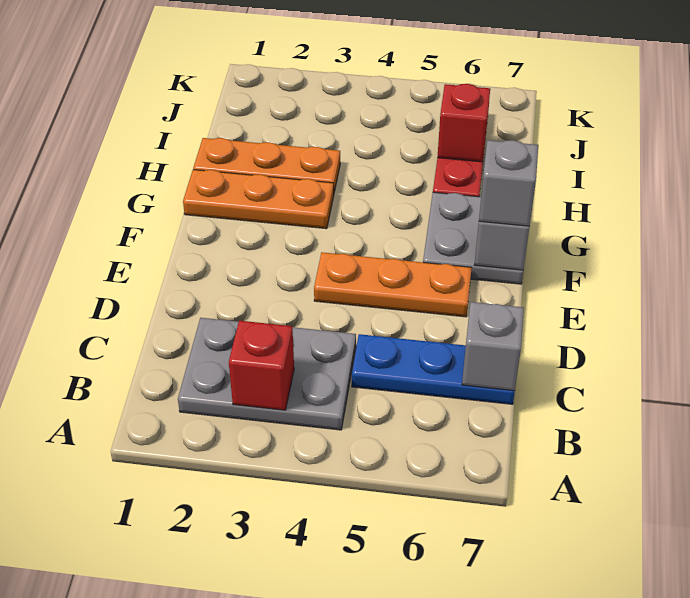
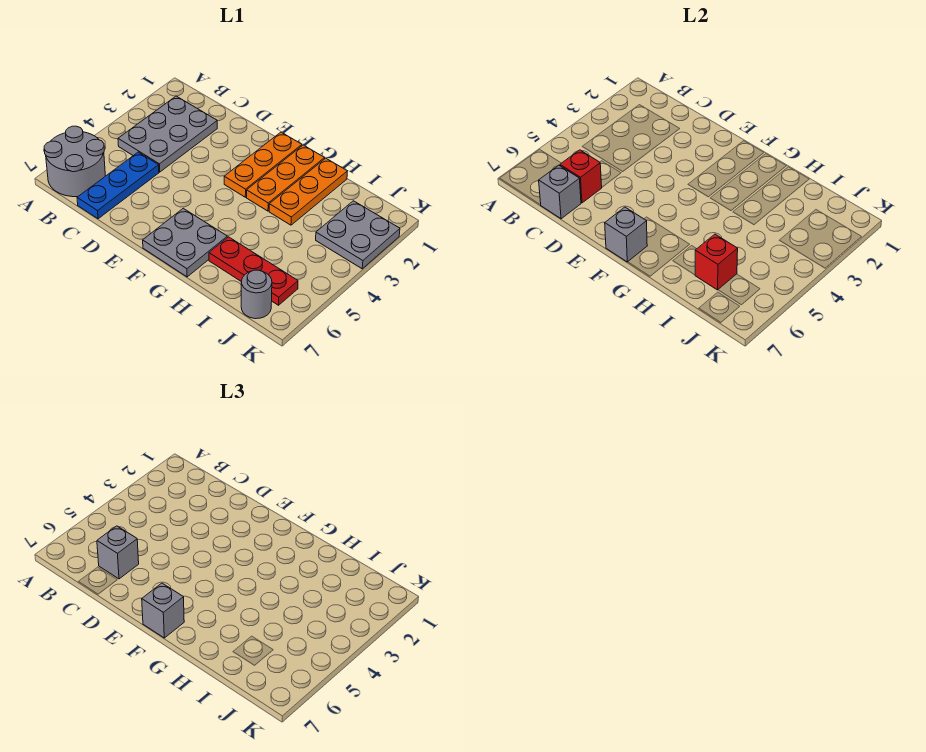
none -> grey round brick A6:B7 level 1
red brick B3 level 2 -> red brick C6 level 2
none -> grey brick C6 level 3
orange plate E4:E6 level 1 -> orange plate F1:F3 level 1
none -> grey plate J2:K3 level 1
none -> grey round brick J7 level 1

